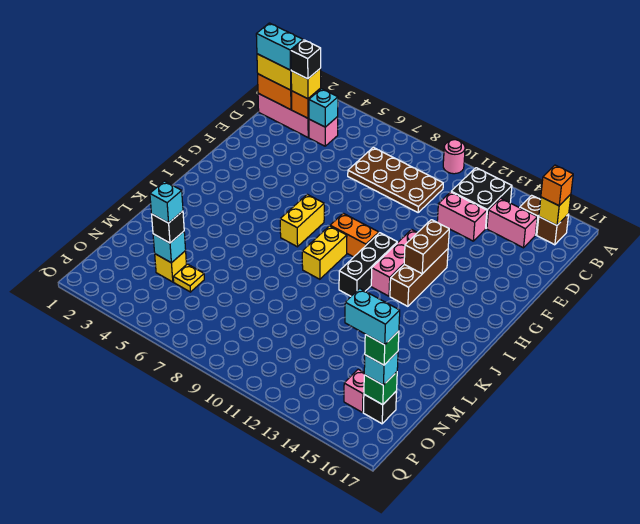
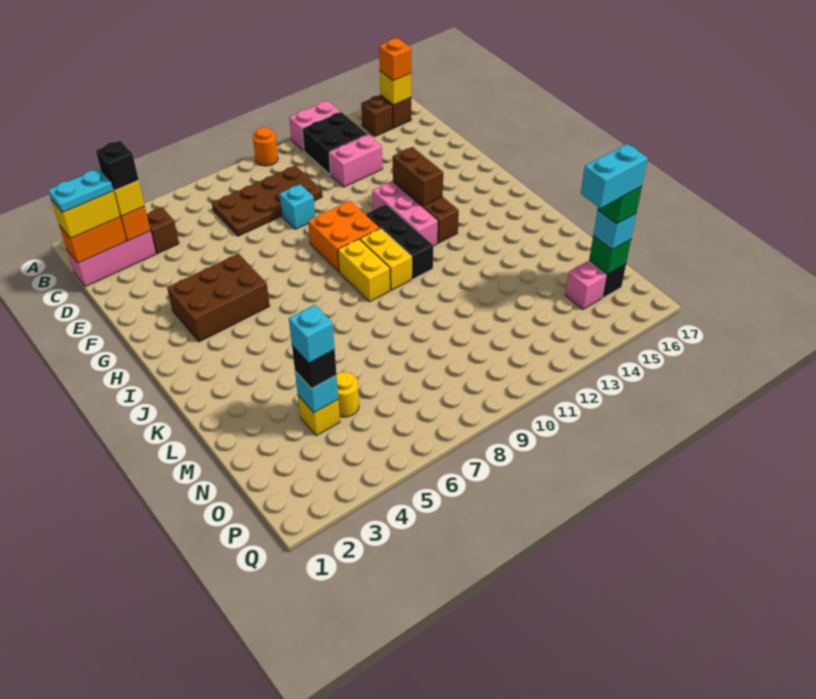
pink round brick A10 level 1 -> orange round brick A10 level 1
cyan brick C1:C2 level 4 -> cyan plate C1:C2 level 4
pink brick C4 level 1 -> brown brick C4 level 1
cyan brick C4 level 2 -> cyan brick E9 level 1
pink brick C14:C15 level 1 -> pink brick A12:A13 level 1
none -> brown brick G3:H5 level 1
yellow brick H7:I7 level 1 -> yellow brick I10:J10 level 1
orange brick H9:H10 level 1 -> orange brick G9:H10 level 1
yellow plate N5 level 1 -> yellow round brick N5 level 1

